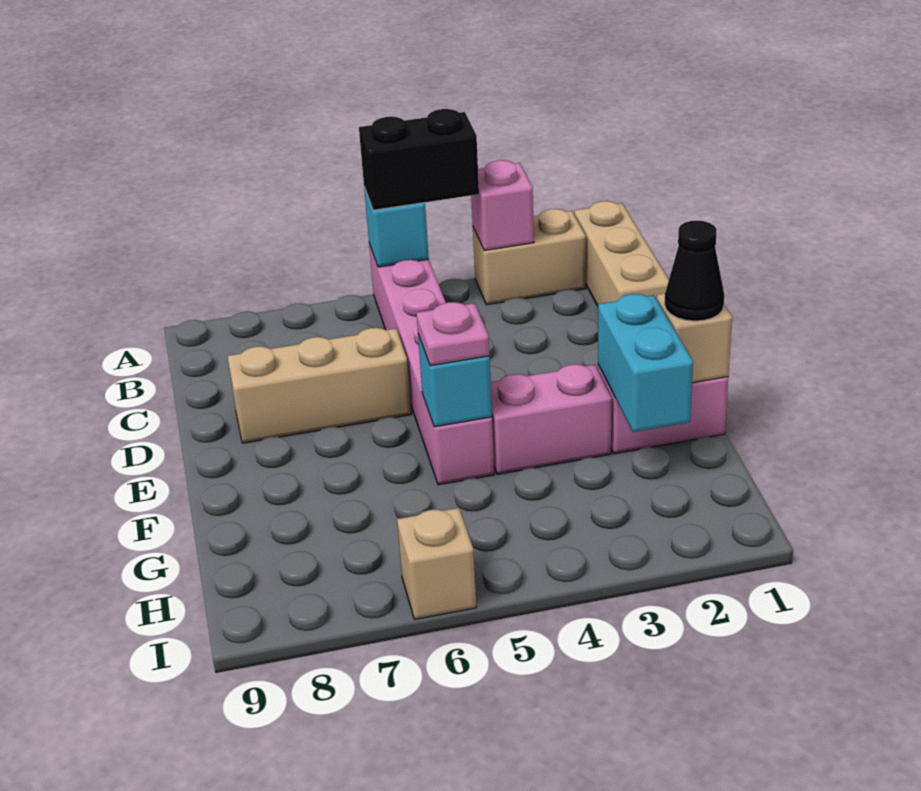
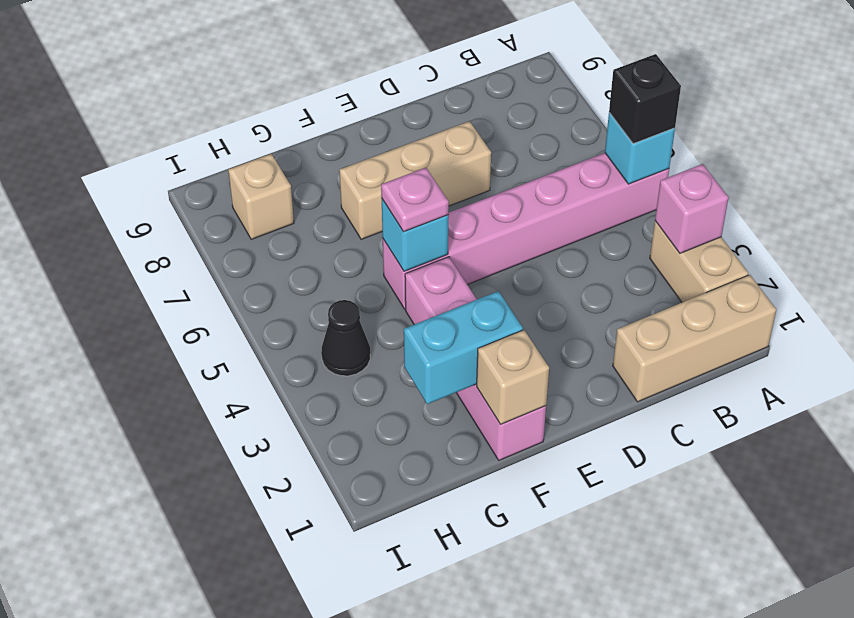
black brick A4:A5 level 3 -> black brick A5 level 3
tan brick D6:D8 level 1 -> tan brick D7:F7 level 1
black cone F1 level 3 -> black cone H4 level 1
tan brick I6 level 1 -> tan brick H8 level 1

